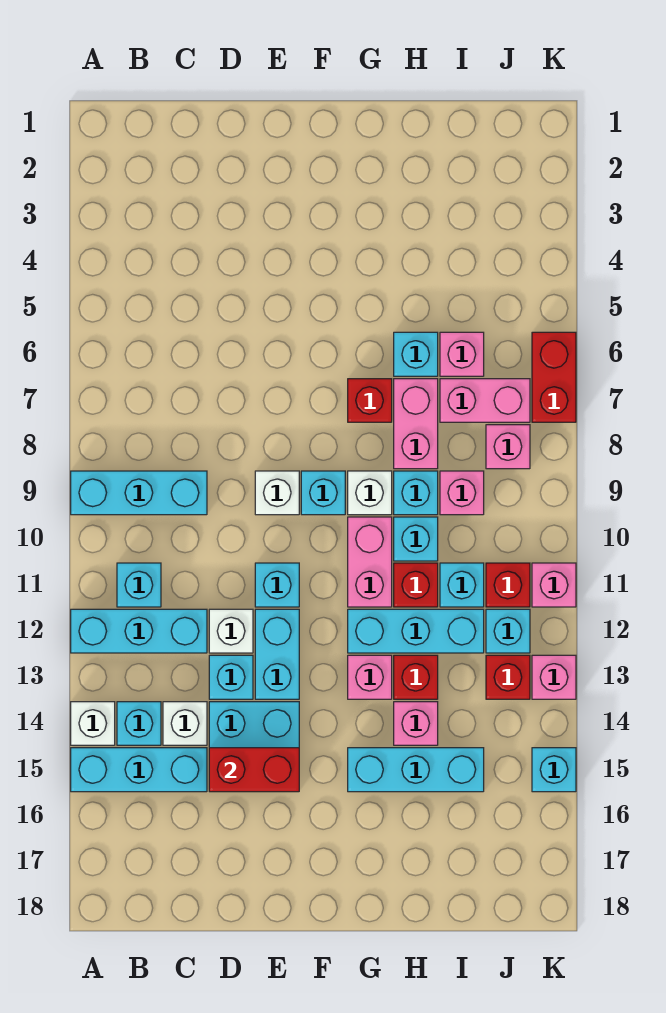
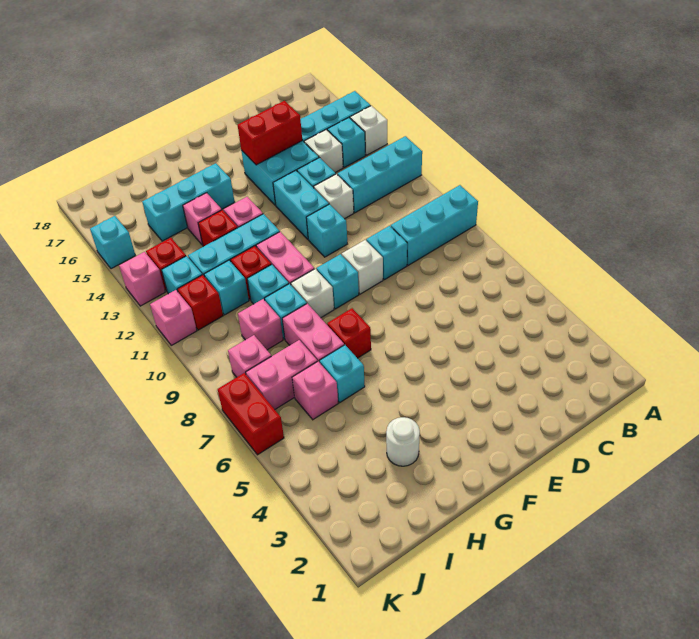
cyan brick B11 level 1 -> cyan brick D9 level 1
none -> white round brick H3 level 1

